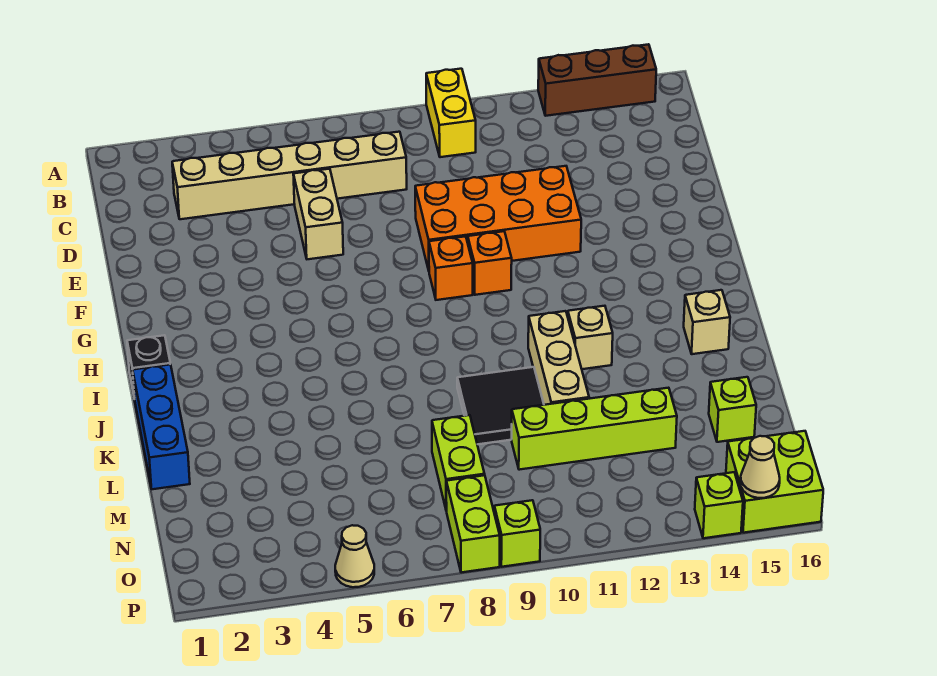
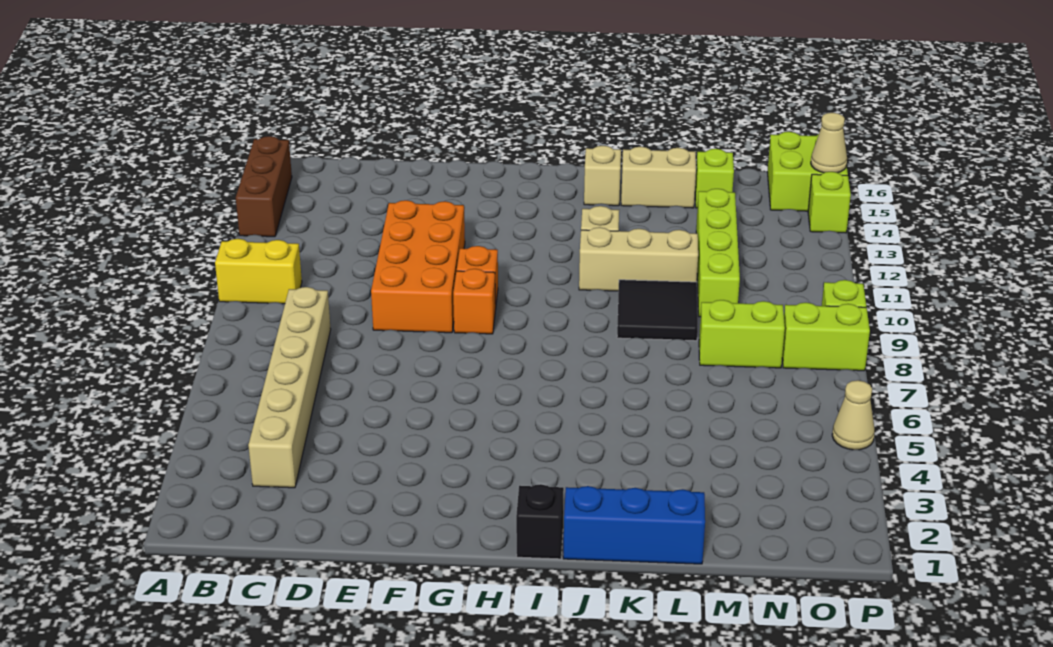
tan brick D6:E6 level 1 -> tan brick K15:L15 level 1

